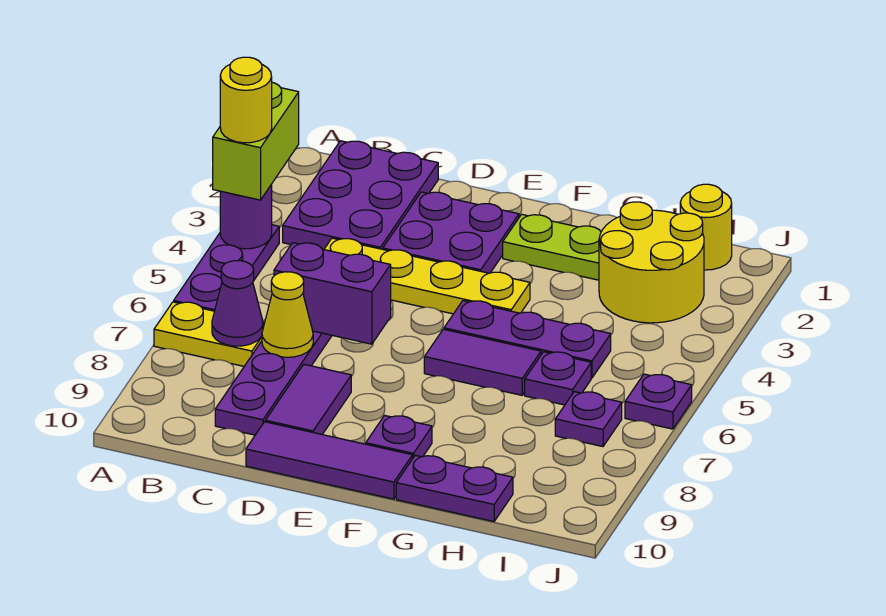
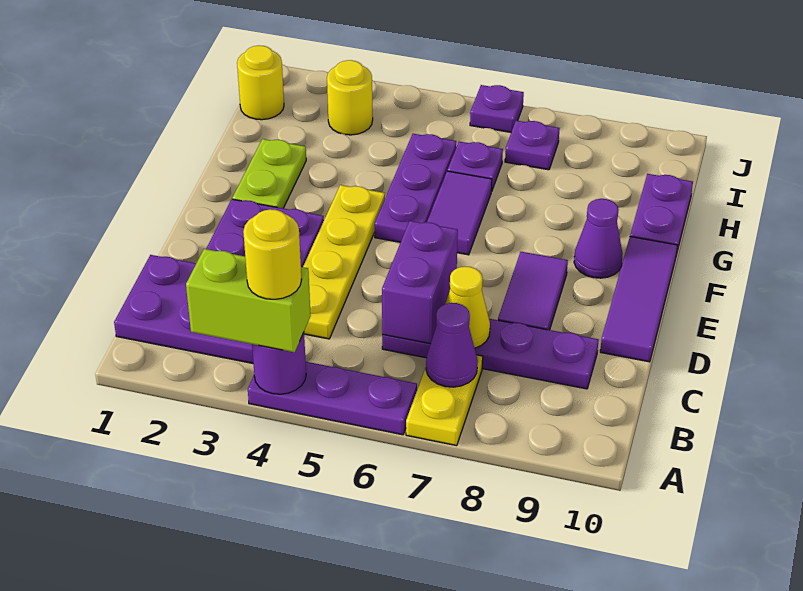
purple tile D8:D9 level 1 -> purple tile D8:E8 level 1
purple plate F9 level 1 -> purple cone F9 level 1
yellow round brick H2:I3 level 1 -> yellow round brick I3 level 1

